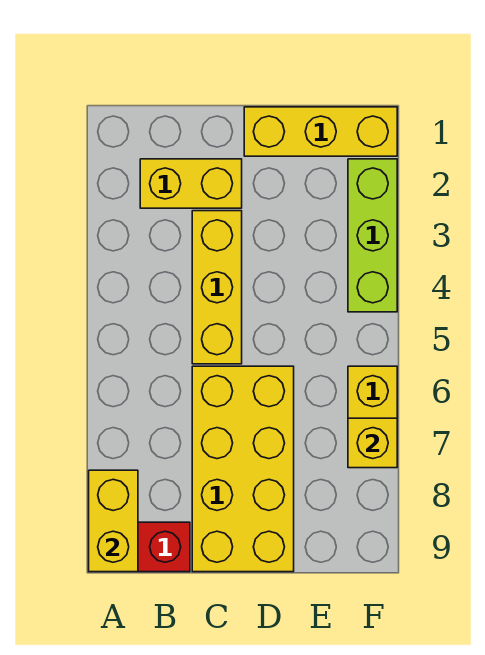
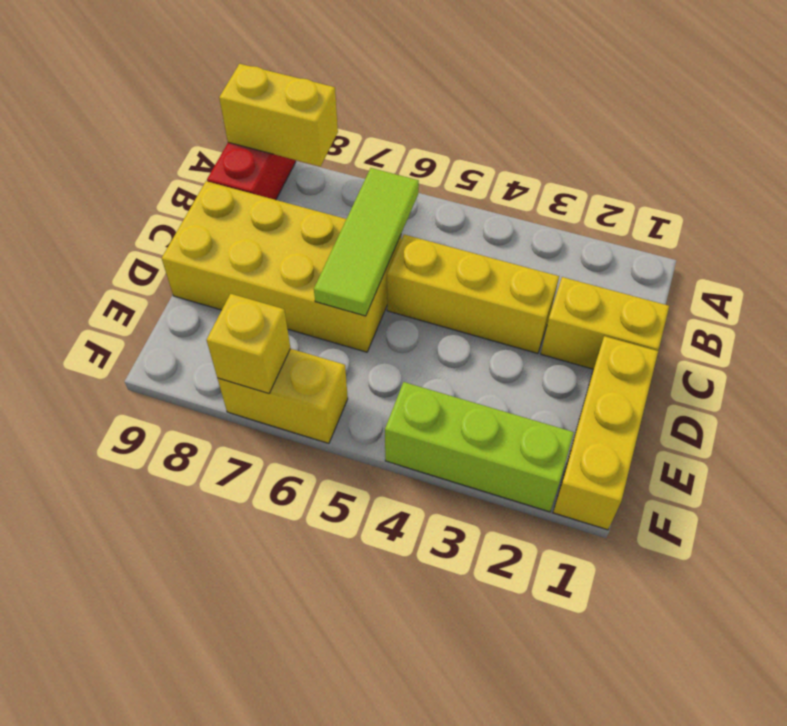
yellow brick B2:C2 level 1 -> yellow brick C1:C2 level 1
none -> lime tile B6:D6 level 2

